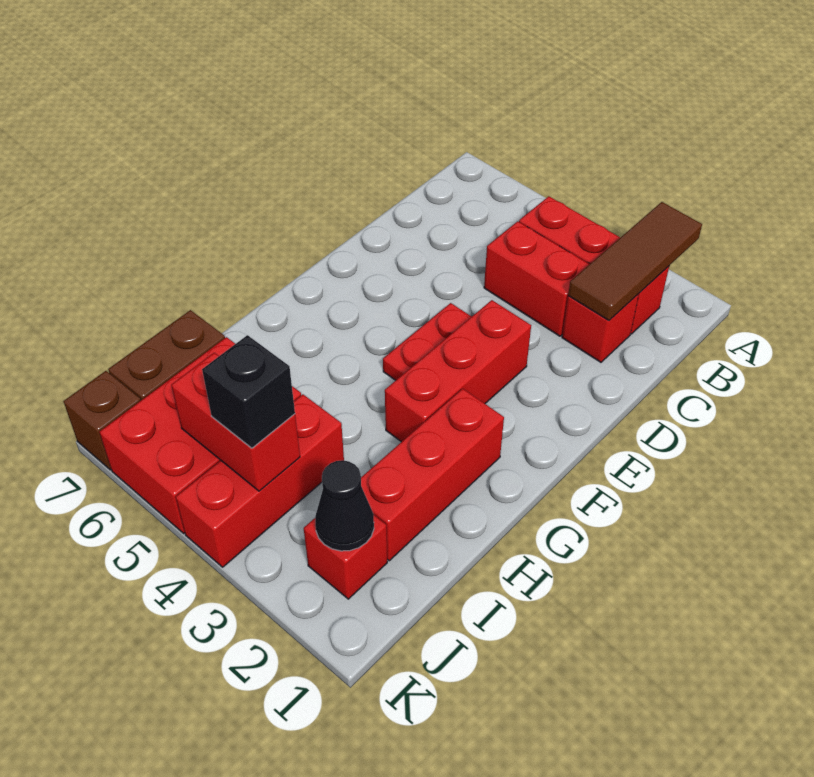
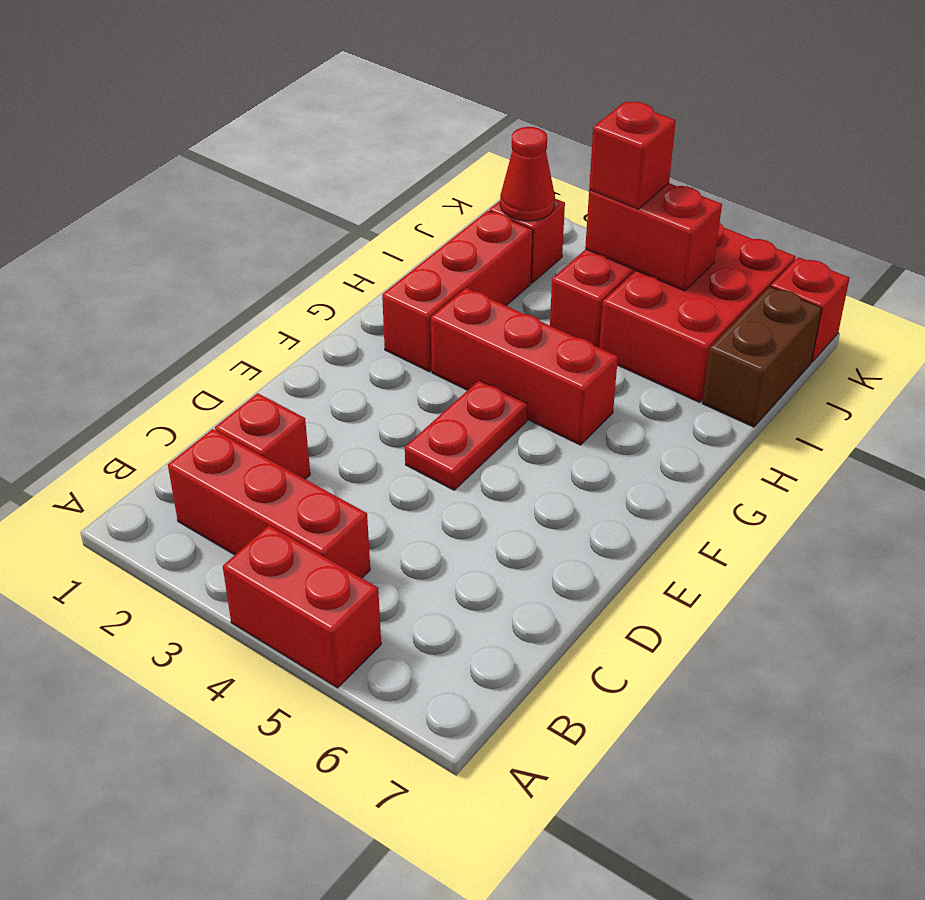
brown tile A2:C2 level 2 -> none
red brick C3:C4 level 1 -> red brick A4:A5 level 1
red brick E3:G3 level 1 -> red brick G3:G5 level 1
black cone J2 level 2 -> red cone J2 level 2
black brick J4 level 3 -> red brick J4 level 3
brown brick K7 level 1 -> red brick K7 level 1

